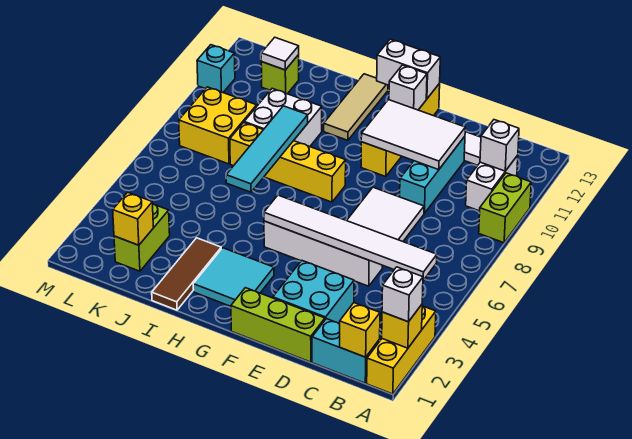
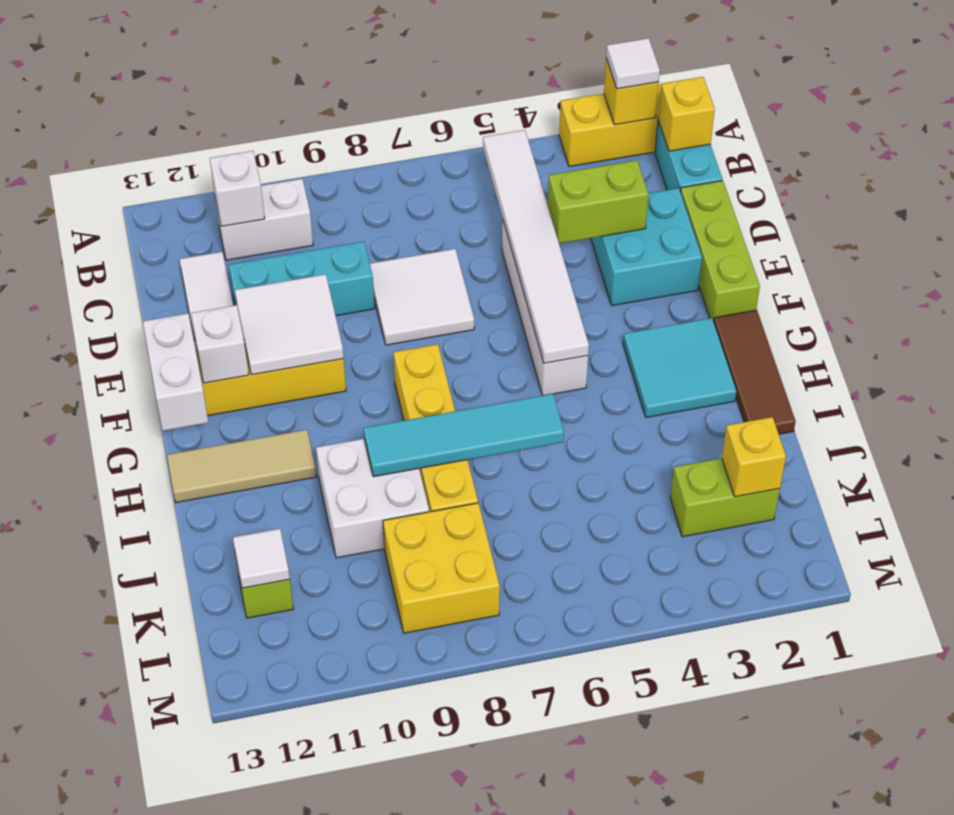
white brick A2 level 3 -> white tile A2 level 3
lime brick A9:A10 level 1 -> lime brick D3:D4 level 2
white tile D10:F11 level 2 -> white tile E10:F11 level 2
brown tile I1:I3 level 1 -> brown tile G1:I1 level 1
cyan brick M11 level 1 -> none

